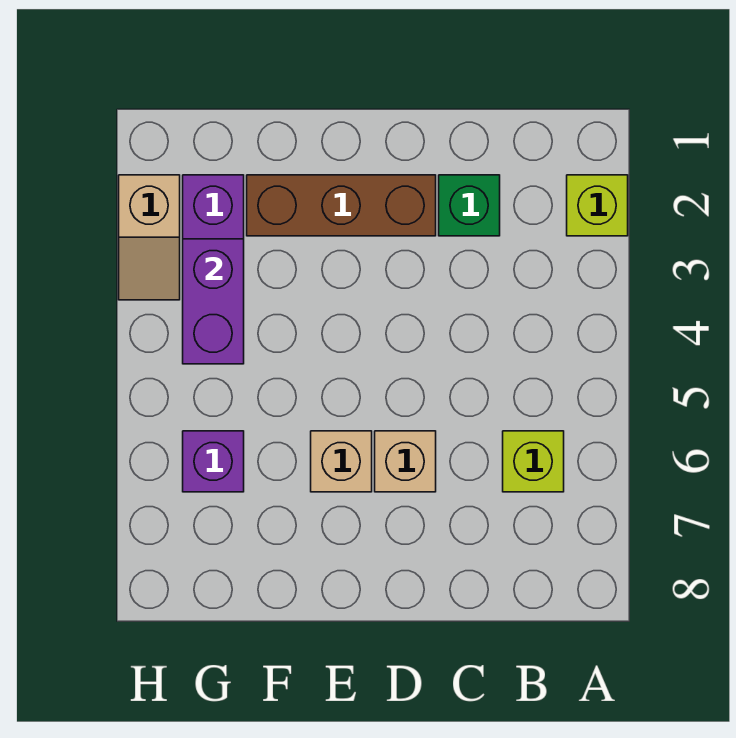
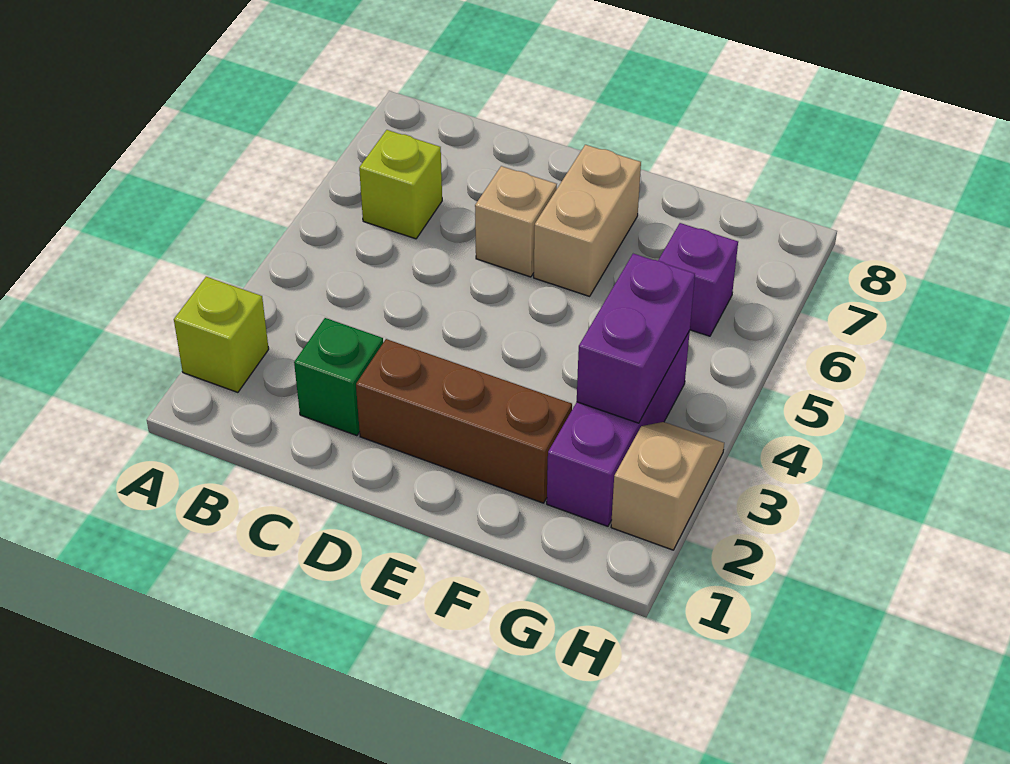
tan brick E6 level 1 -> tan brick E6:E7 level 1

